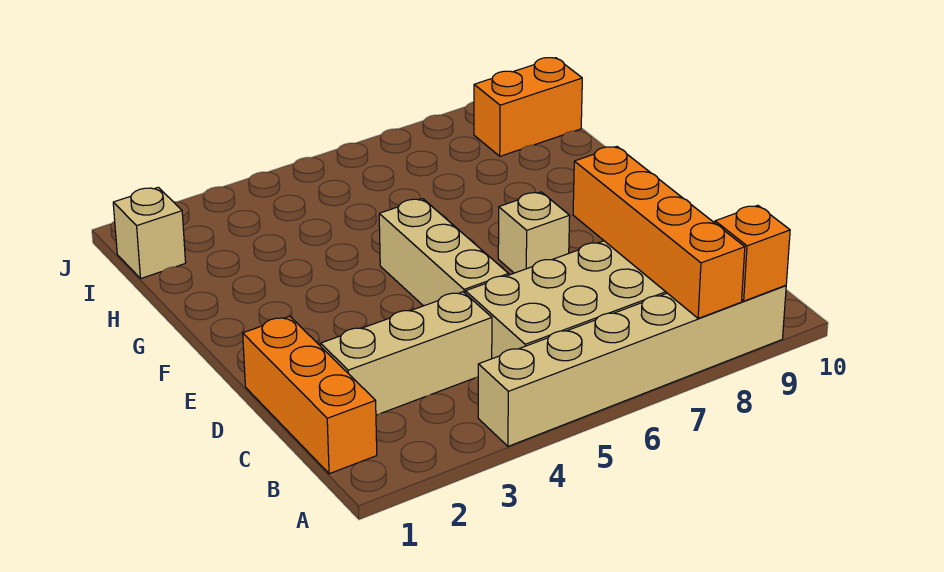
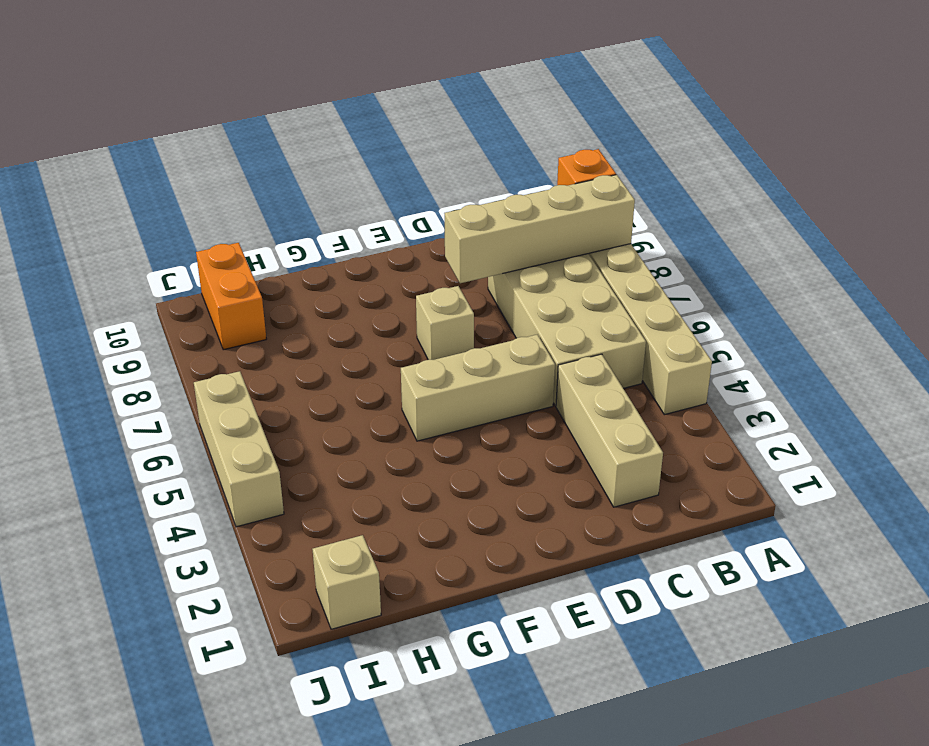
orange brick A8:D8 level 2 -> tan brick A8:D8 level 2
orange brick B1:D1 level 1 -> none
none -> tan brick J4:J6 level 1

